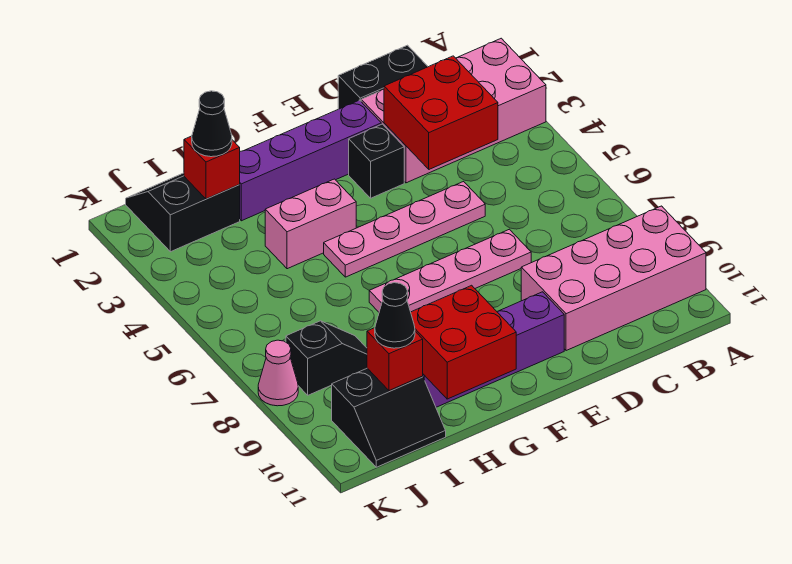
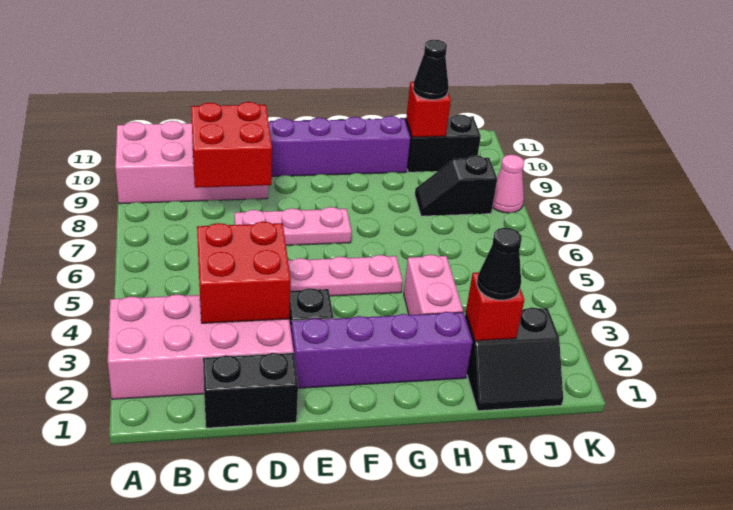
pink plate D7:G7 level 1 -> pink plate D7:F7 level 1
pink brick G4:H4 level 1 -> pink brick H3:H4 level 1
red brick G10:H11 level 2 -> red brick C8:D9 level 2

